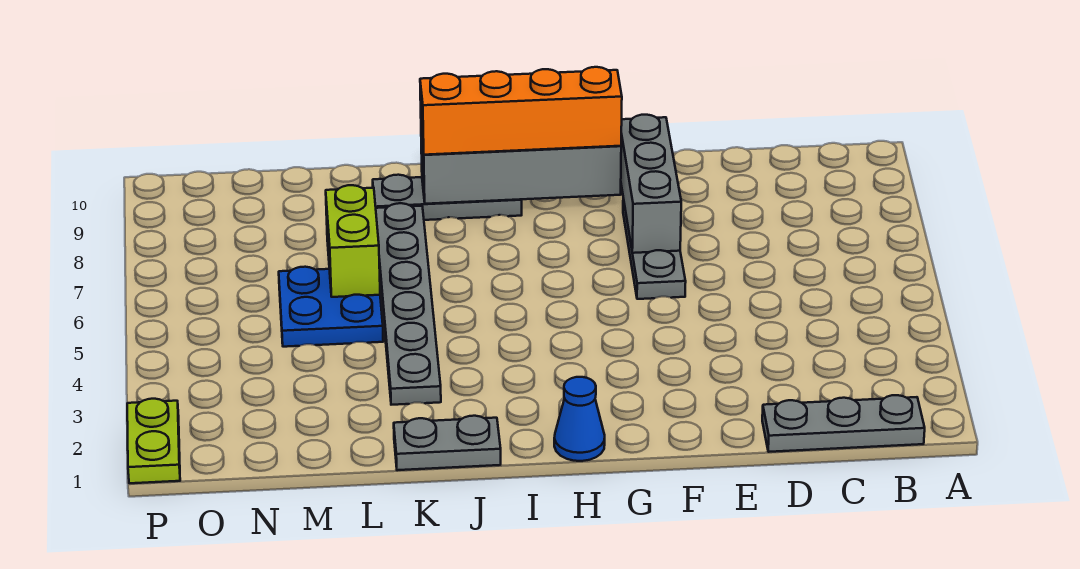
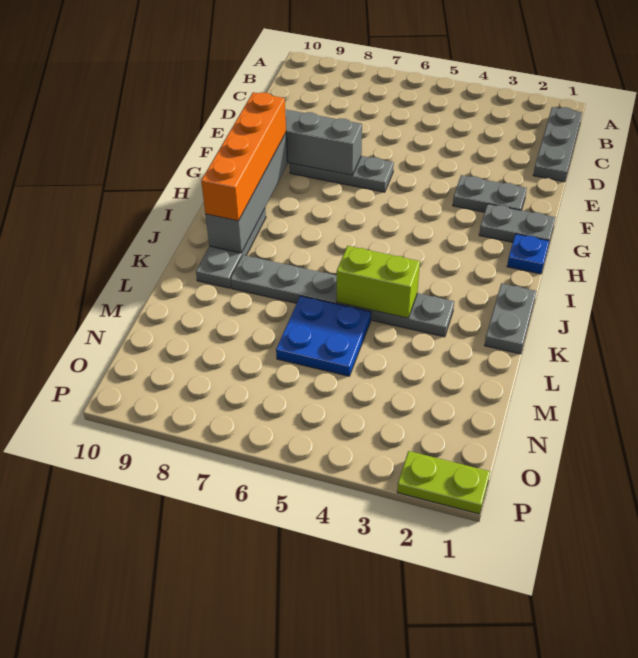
none -> grey plate F2:F3 level 1
none -> grey plate G1:G2 level 1
blue cone H1 level 1 -> blue plate H1 level 1
lime brick L6:L7 level 2 -> lime brick K4:K5 level 2

